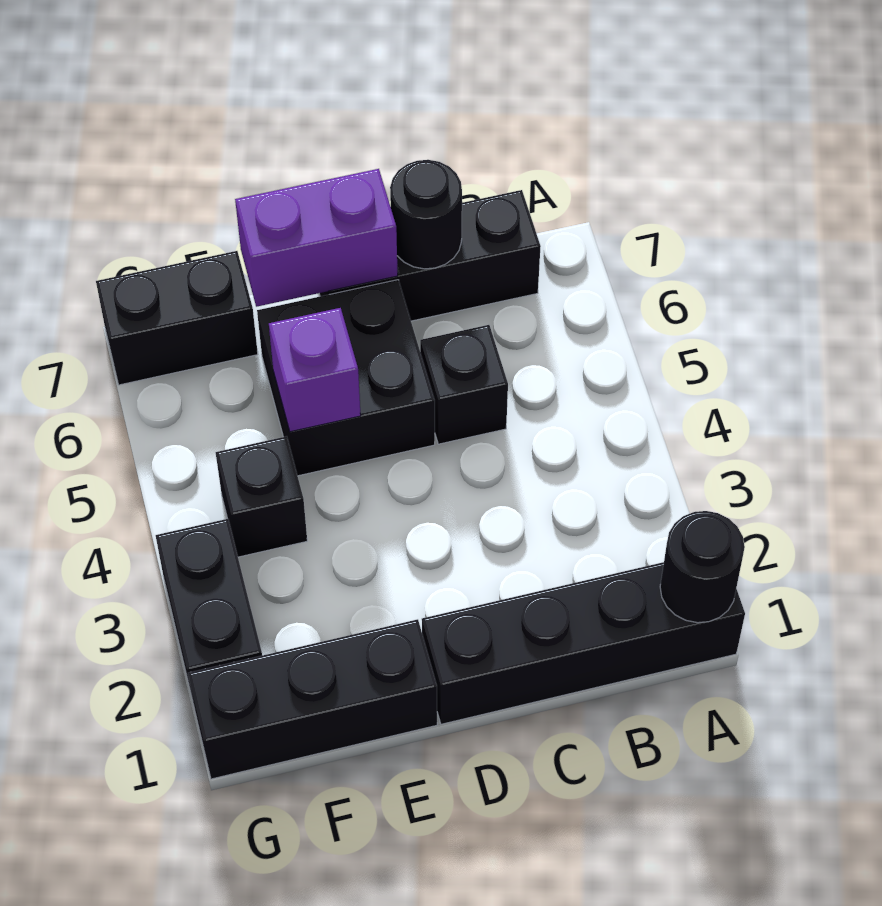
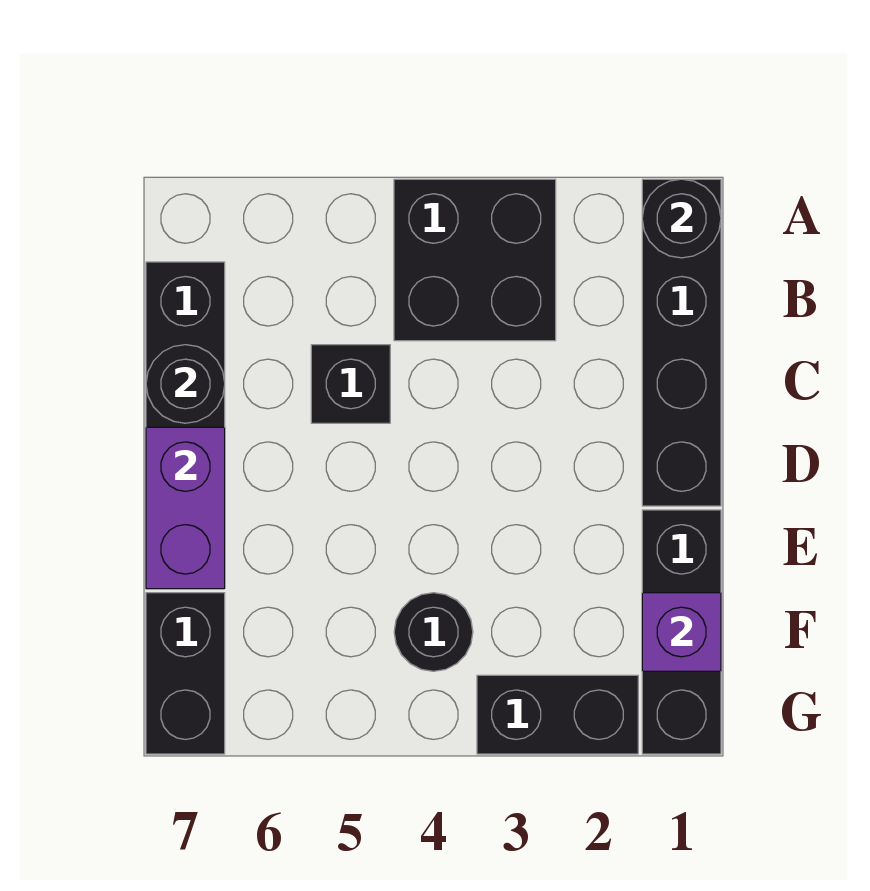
black brick D5:E6 level 1 -> black brick A3:B4 level 1
purple brick E5 level 2 -> purple brick F1 level 2
black brick F4 level 1 -> black round brick F4 level 1

